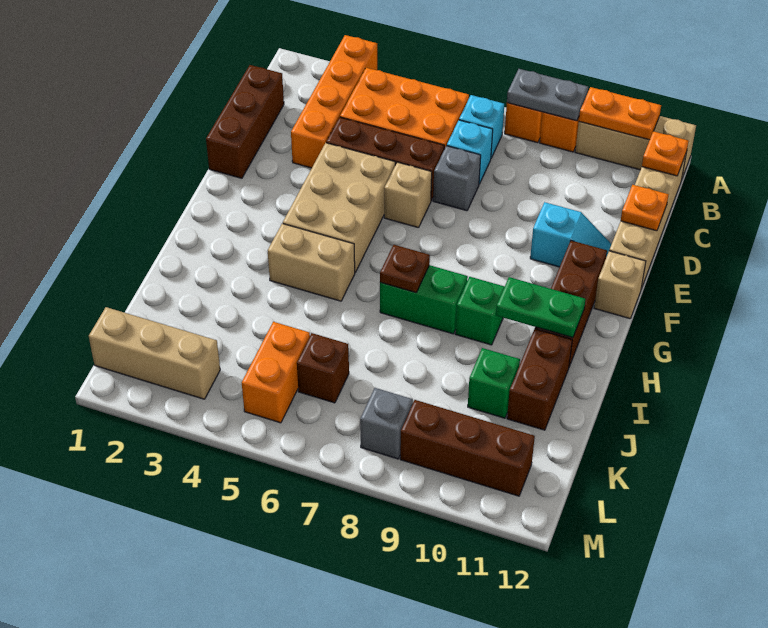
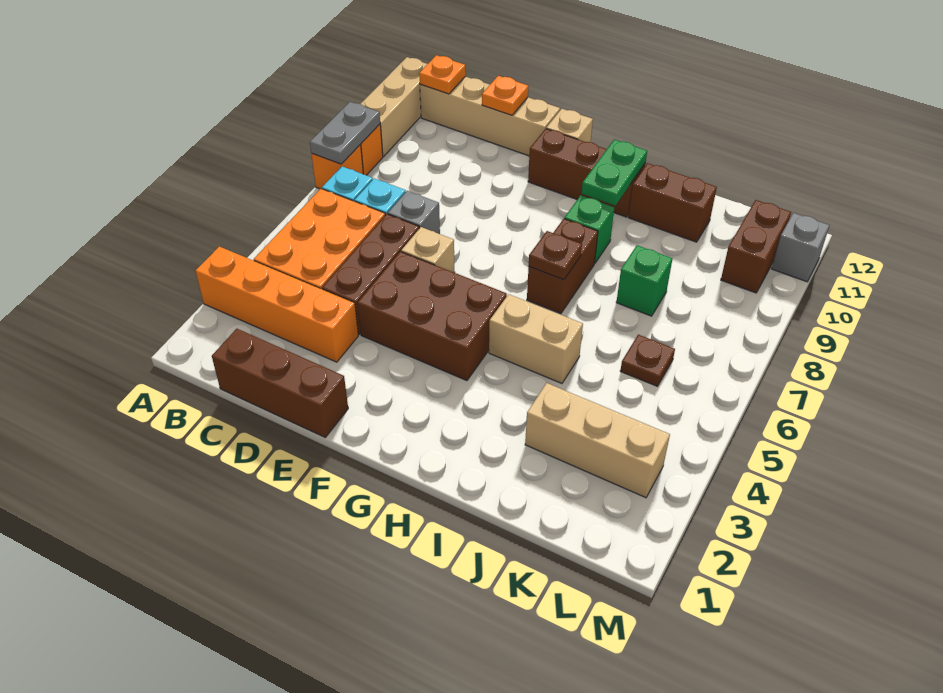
orange plate A10:A11 level 2 -> none
tan brick E4:G5 level 1 -> brown brick E4:G5 level 1
cyan slope E10:E11 level 1 top 10 -> none
tan brick H4:H5 level 1 -> tan brick H5:I5 level 1
green brick H7:H8 level 1 -> brown brick H7:H8 level 1
green brick J10 level 1 -> green brick J8 level 1
orange brick K5:L5 level 1 -> none
brown brick K6 level 1 -> brown plate K6 level 1
tan brick L1:L3 level 1 -> tan brick J3:L3 level 1
grey brick L8 level 1 -> grey brick M11 level 1
brown brick L9:L11 level 1 -> brown brick L10:L11 level 1

